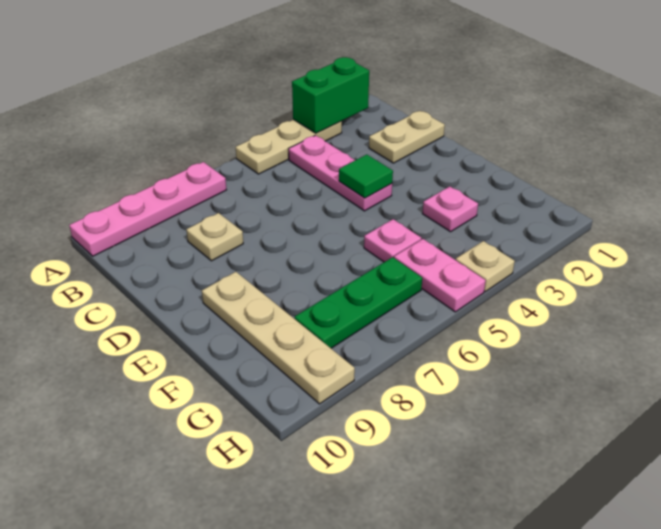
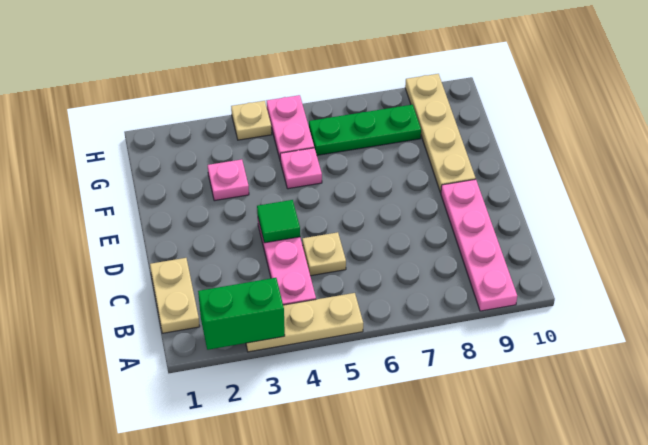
pink plate A7:A10 level 1 -> pink plate A9:D9 level 1
tan plate C1:C2 level 1 -> tan plate B1:C1 level 1
tan plate C8 level 1 -> tan plate C5 level 1

